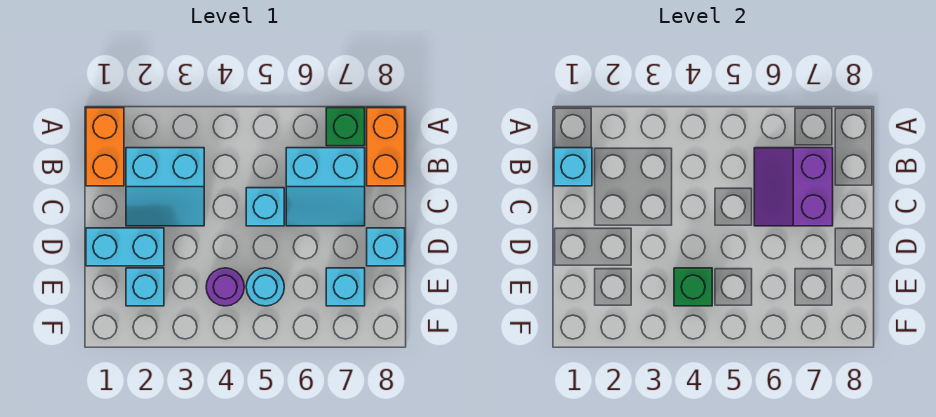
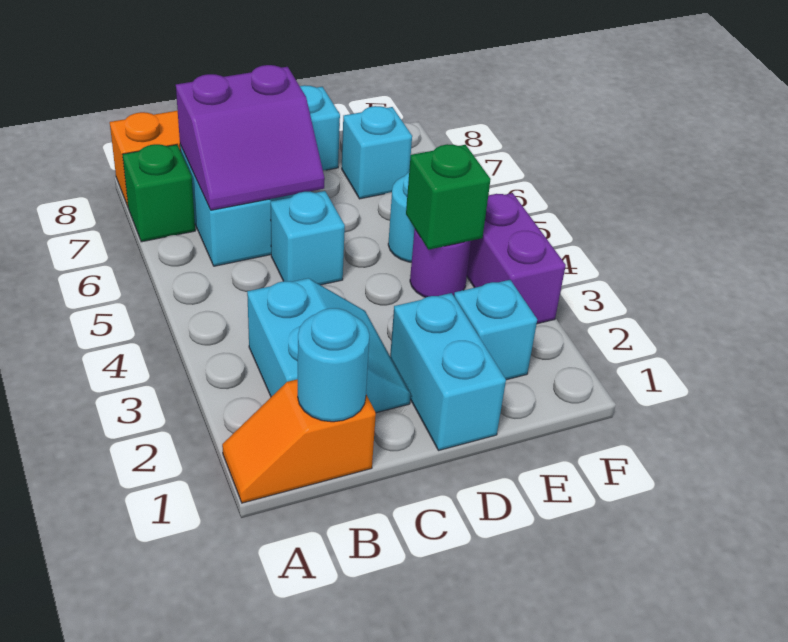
orange brick A1:B1 level 1 -> orange slope A1:B1 level 1 top B
cyan brick B1 level 2 -> cyan round brick B1 level 2
none -> purple brick F3:F4 level 1

